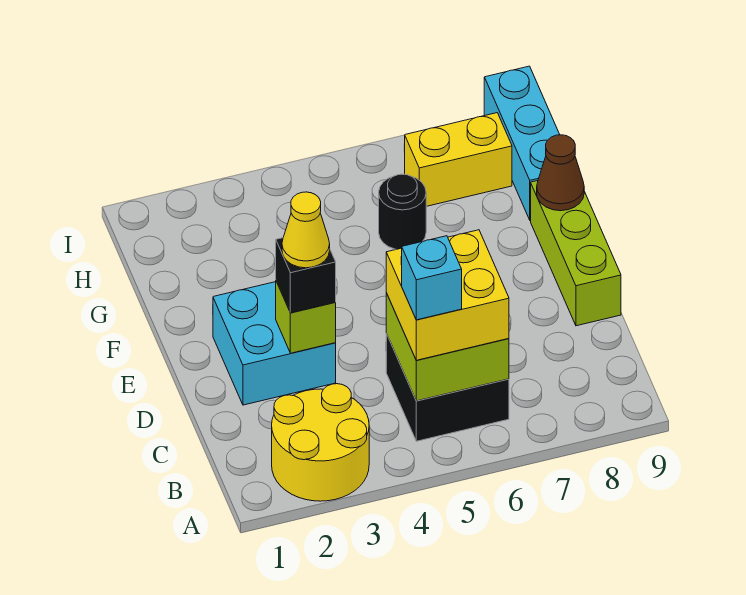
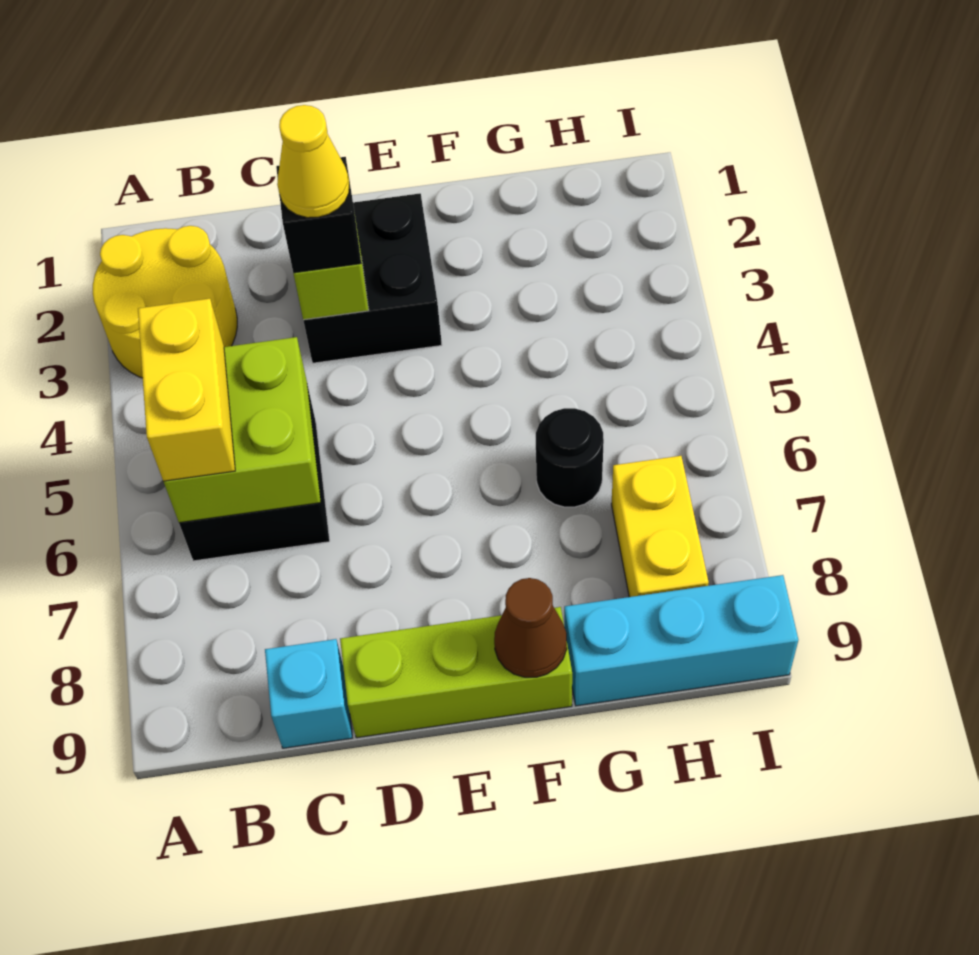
yellow brick B5:C6 level 3 -> yellow brick B5:B6 level 3
cyan brick B5 level 4 -> cyan brick C9 level 1
cyan brick D2:E3 level 1 -> black brick D2:E3 level 1

